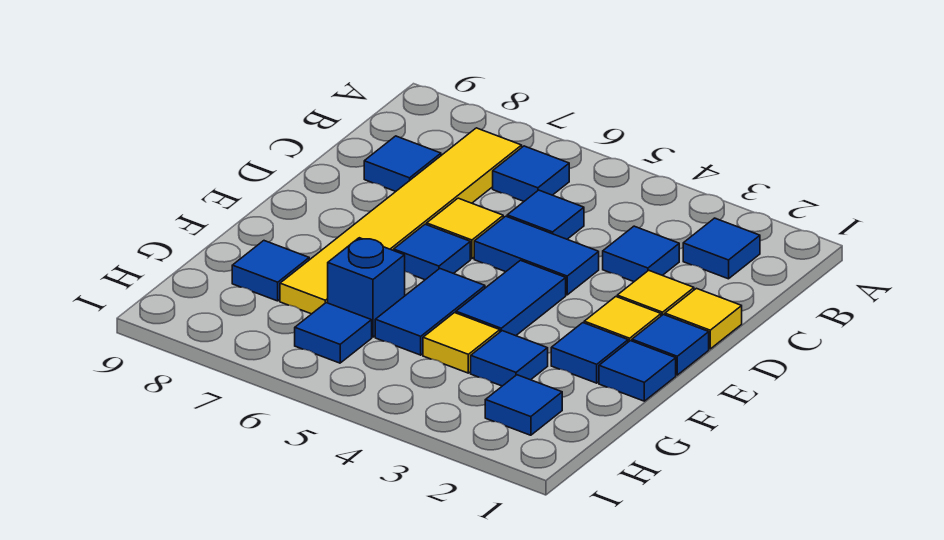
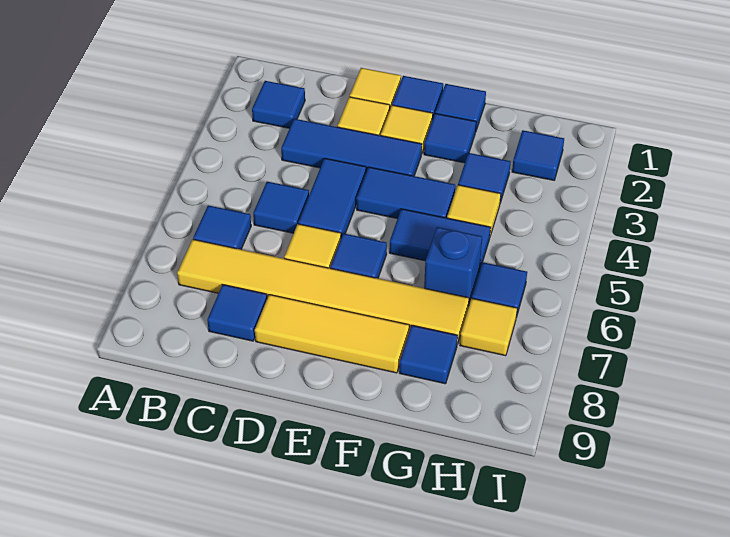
blue tile C3 level 1 -> blue tile C3:E3 level 1
none -> yellow tile D8:F8 level 1
none -> yellow tile H7 level 1

